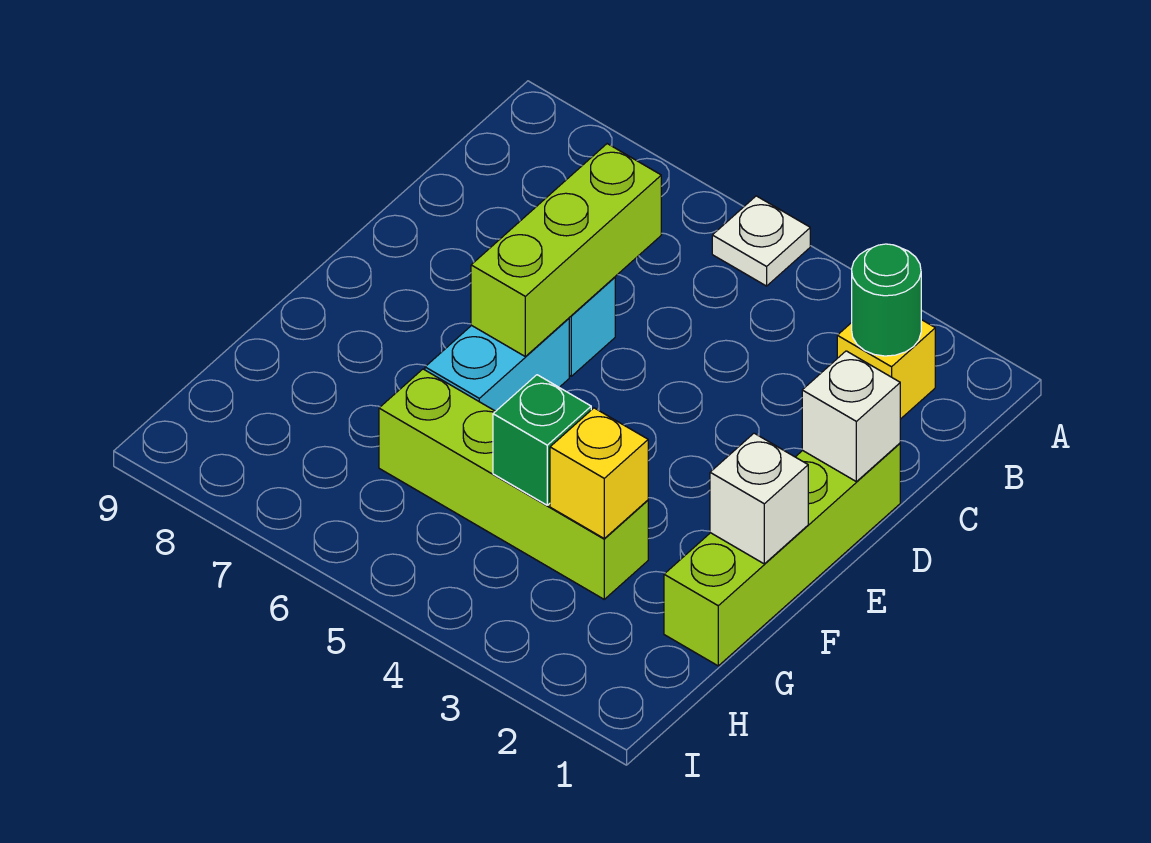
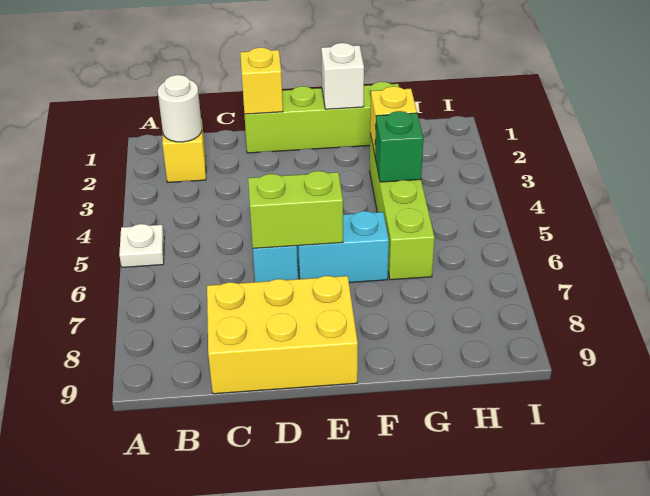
green round brick B2 level 2 -> white round brick B2 level 2
lime brick C6:E6 level 2 -> lime brick D6:E6 level 2
none -> yellow brick C8:E9 level 1
white brick D1 level 2 -> yellow brick D1 level 2

